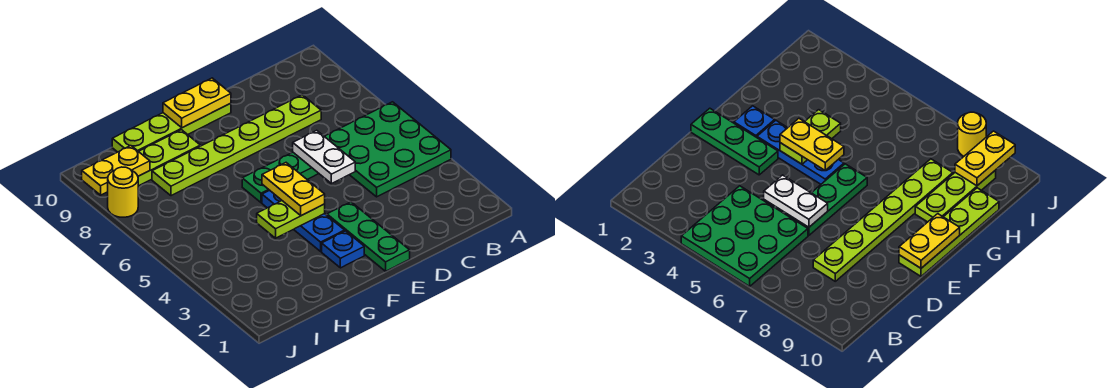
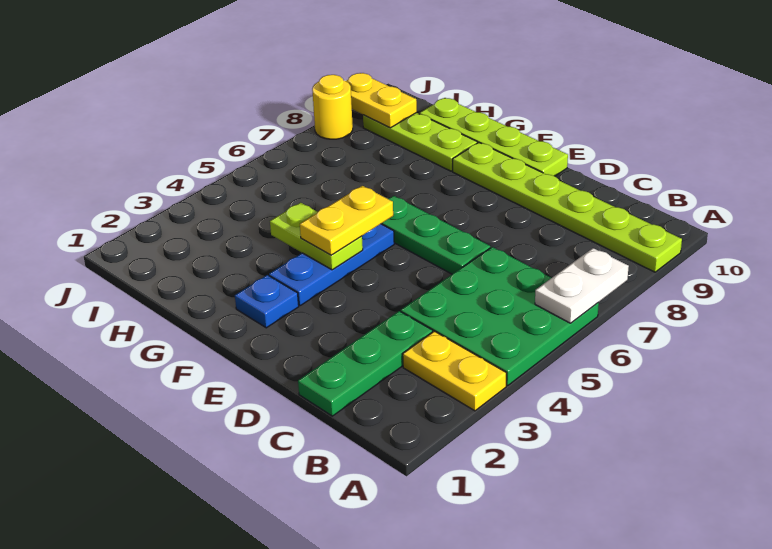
lime plate C8:H8 level 1 -> lime plate A9:F9 level 1
white plate D5:D6 level 2 -> white plate A6:A7 level 2
green plate E1:E3 level 1 -> green plate C1:C3 level 1
yellow plate E10:F10 level 2 -> yellow plate A3:B3 level 1

